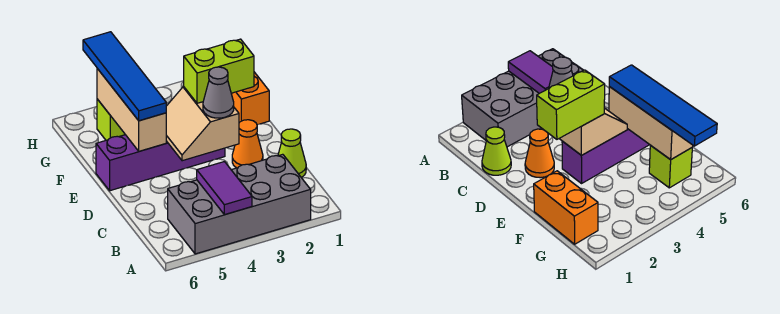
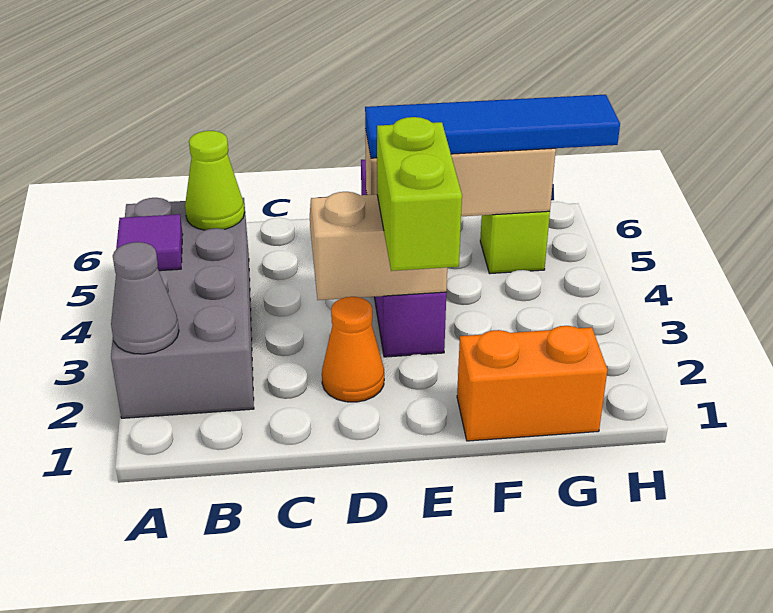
purple tile A4:B4 level 2 -> purple tile A4 level 2
lime cone C1 level 1 -> lime cone B5 level 2
grey cone D3 level 3 -> grey cone A2 level 2

